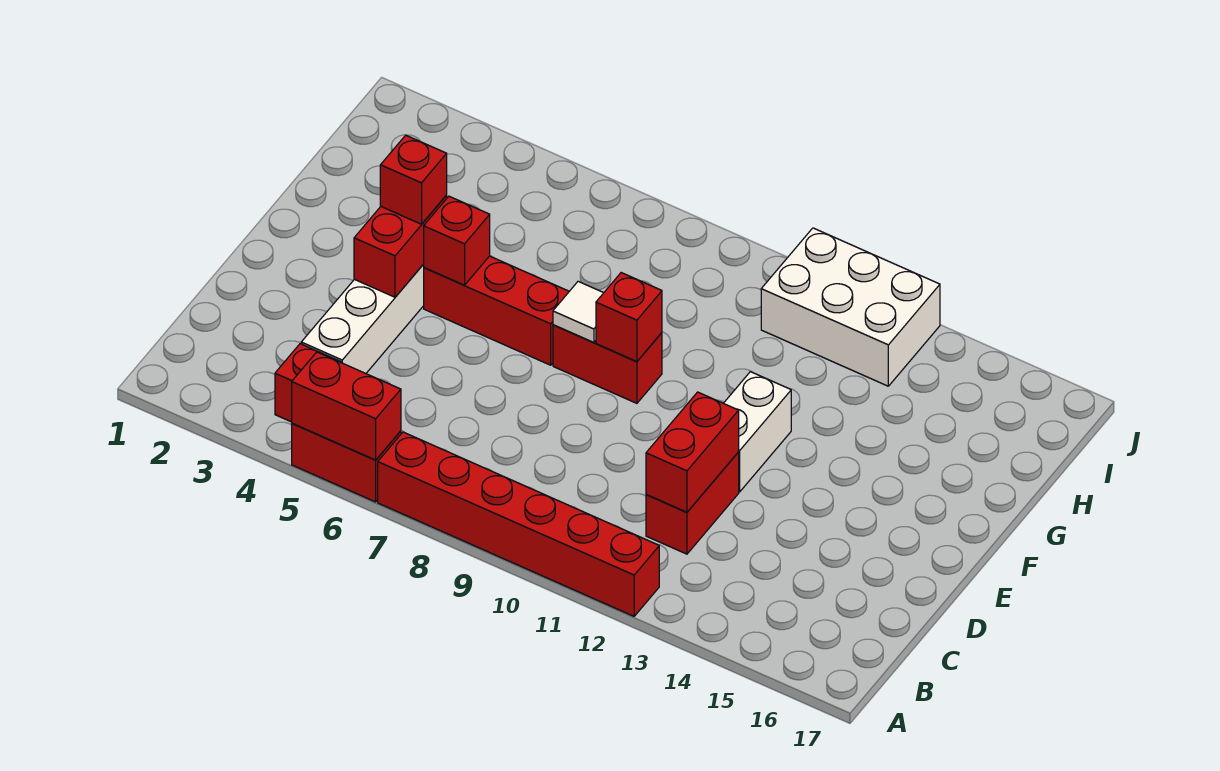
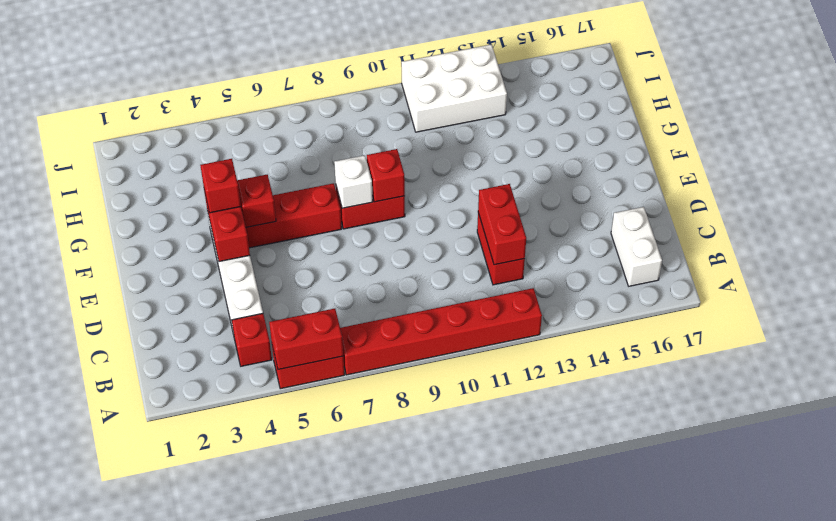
white brick E12:F12 level 1 -> white brick B16:C16 level 1
white tile F8 level 2 -> white brick F8 level 2

